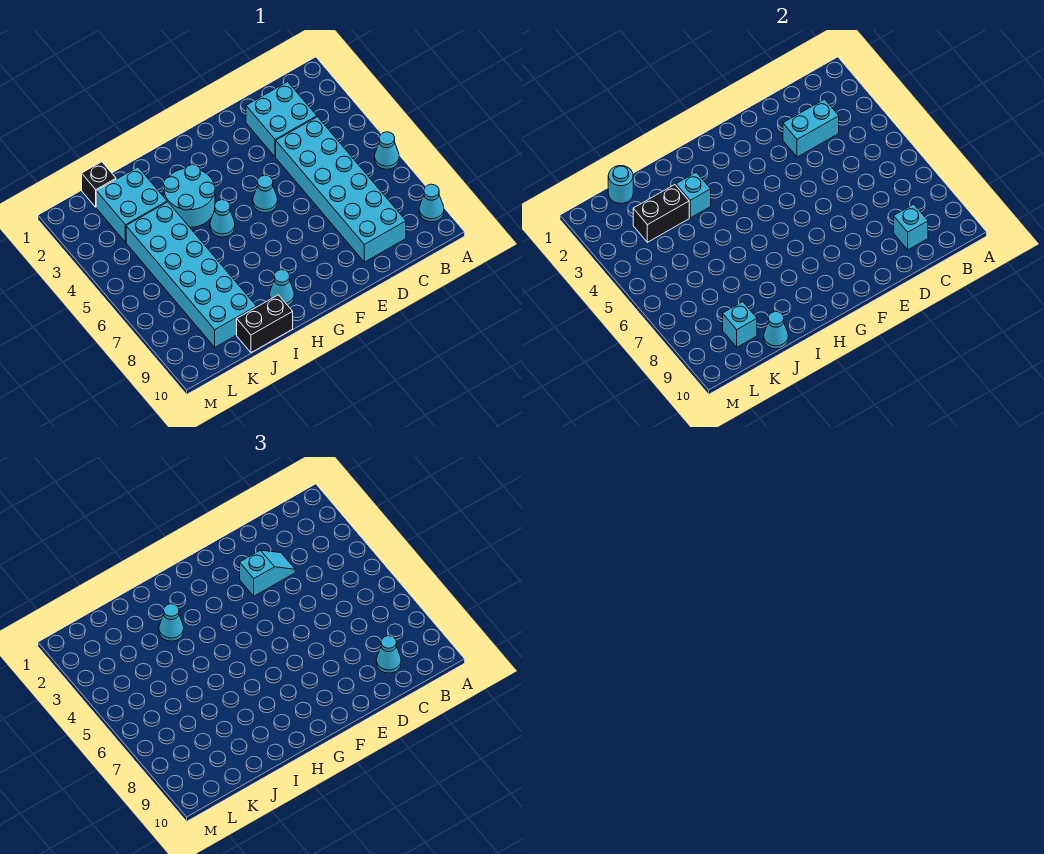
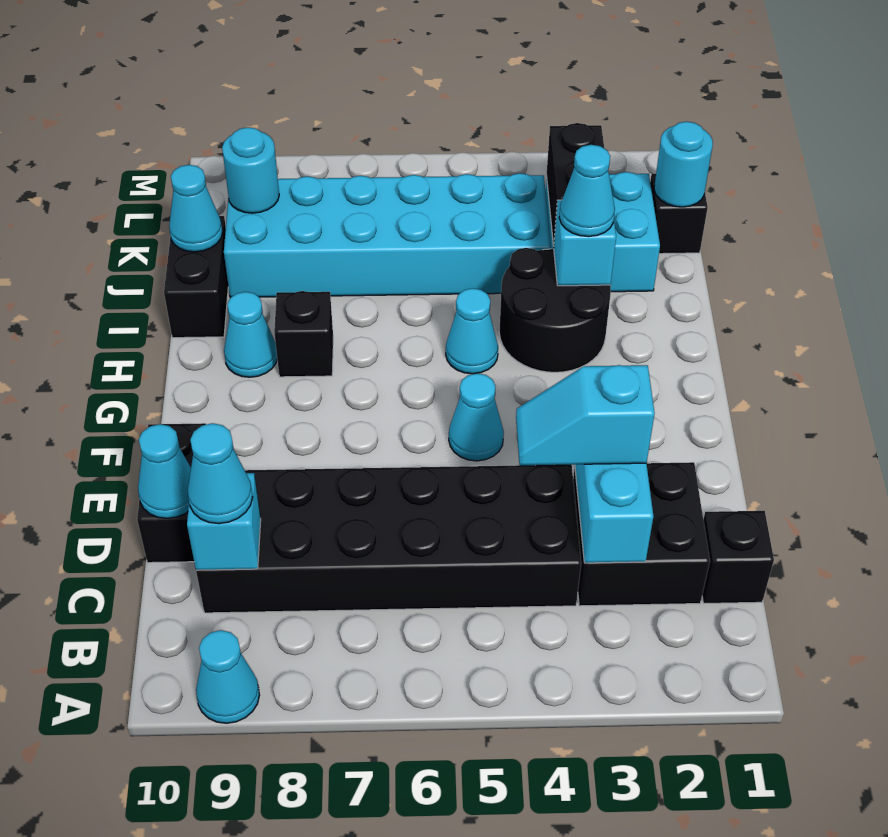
cyan cone A6 level 1 -> cyan cone D10 level 2
none -> black brick C1 level 1
cyan brick C2:D3 level 1 -> black brick C2:D3 level 1
cyan brick C4:D9 level 1 -> black brick C4:D9 level 1
cyan slope D3:E3 level 3 top E -> cyan slope D3:D4 level 3 top 3
none -> black brick D10:E10 level 1
cyan round brick H3:I4 level 1 -> black round brick H3:I4 level 1
none -> black brick H8 level 1
cyan brick K9 level 2 -> cyan round brick K9 level 2

